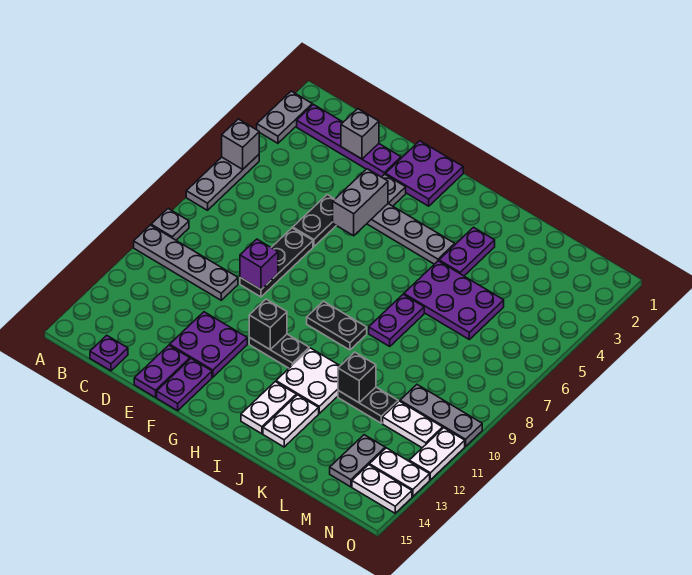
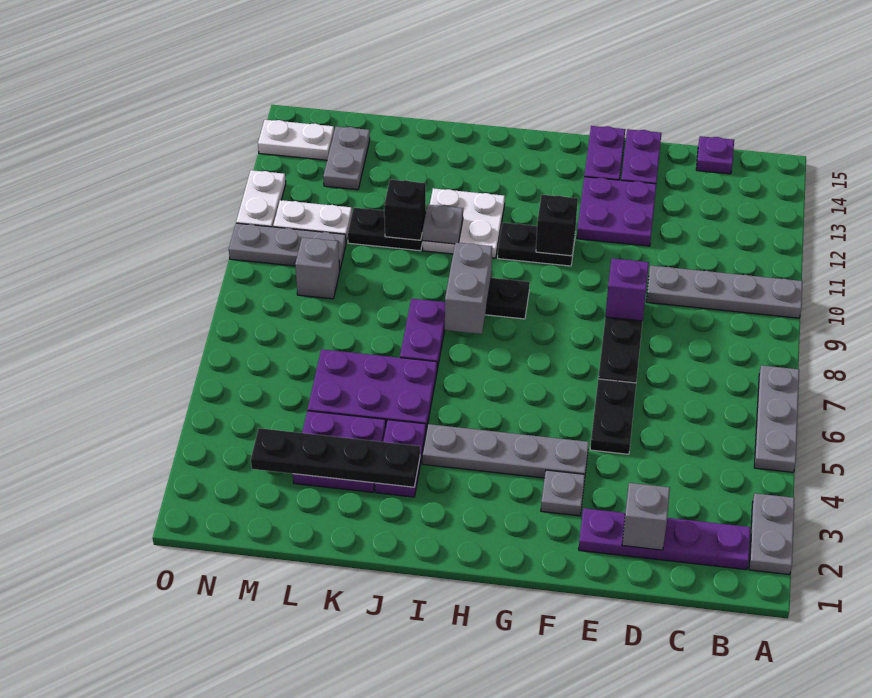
grey brick A5 level 2 -> grey brick M9 level 1
grey plate A9 level 1 -> grey plate J11 level 2
purple plate F1:G2 level 1 -> purple plate K3:L4 level 1
grey brick F4:F5 level 2 -> grey brick I8:I9 level 2
white plate I13:I14 level 1 -> none
none -> black plate J3:M3 level 2
white plate J13:J14 level 1 -> none
white plate N13:O13 level 1 -> none

